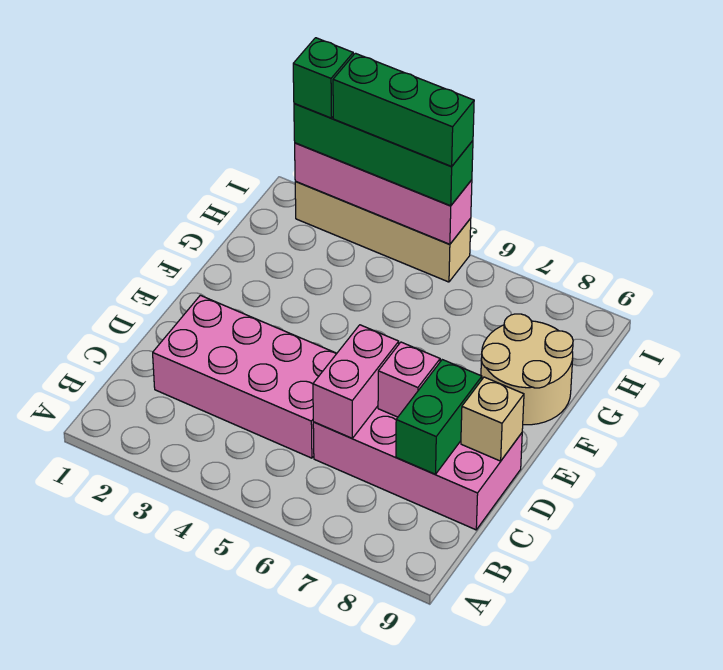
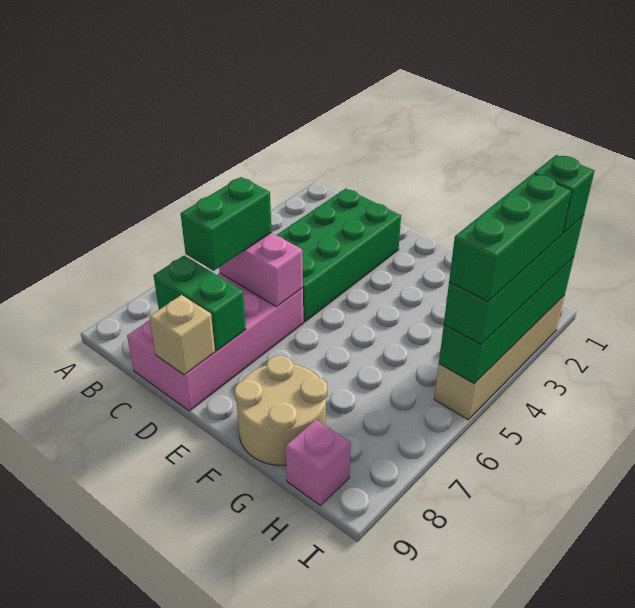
pink brick C2:D5 level 1 -> green brick C2:D5 level 1
none -> green brick C6:C7 level 3
pink brick D7 level 2 -> pink brick H9 level 1
pink brick I2:I5 level 2 -> green brick I2:I5 level 2

